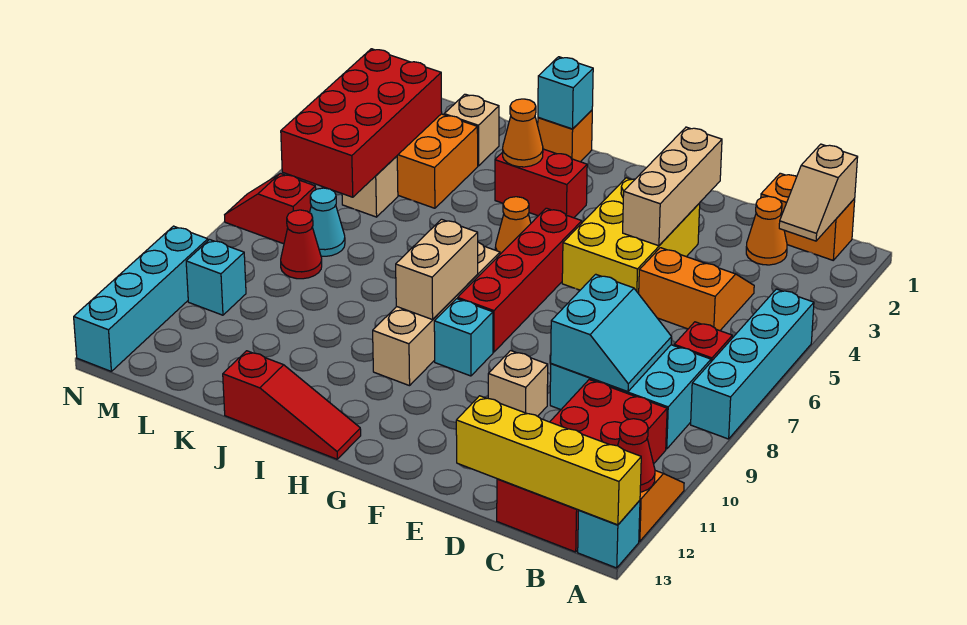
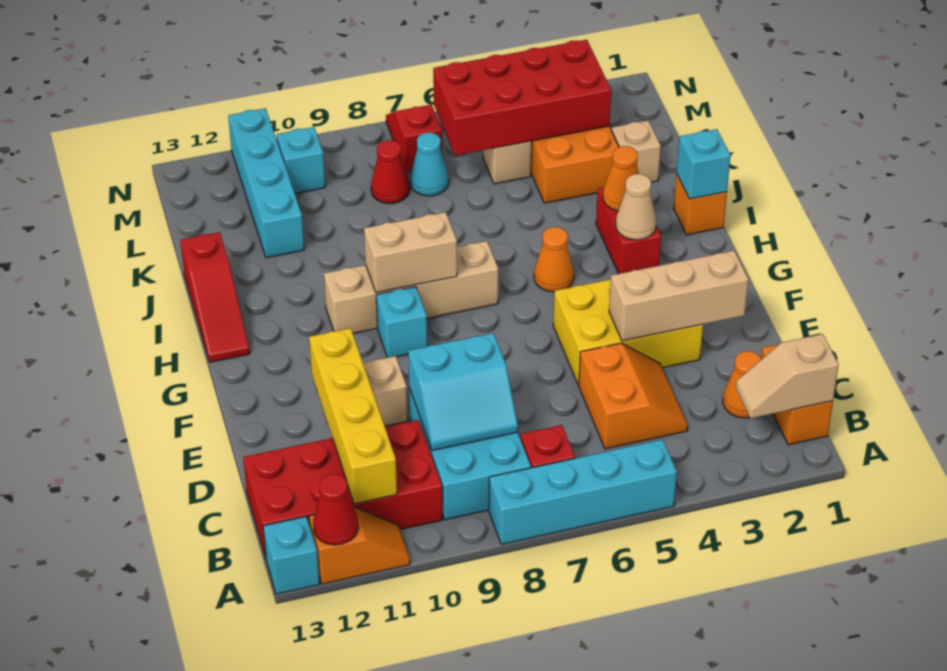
yellow brick A13:D13 level 2 -> yellow brick B11:E11 level 2
red brick G5:G8 level 1 -> none
none -> tan cone H3 level 2
cyan brick N10:N13 level 1 -> cyan brick K11:N11 level 1

